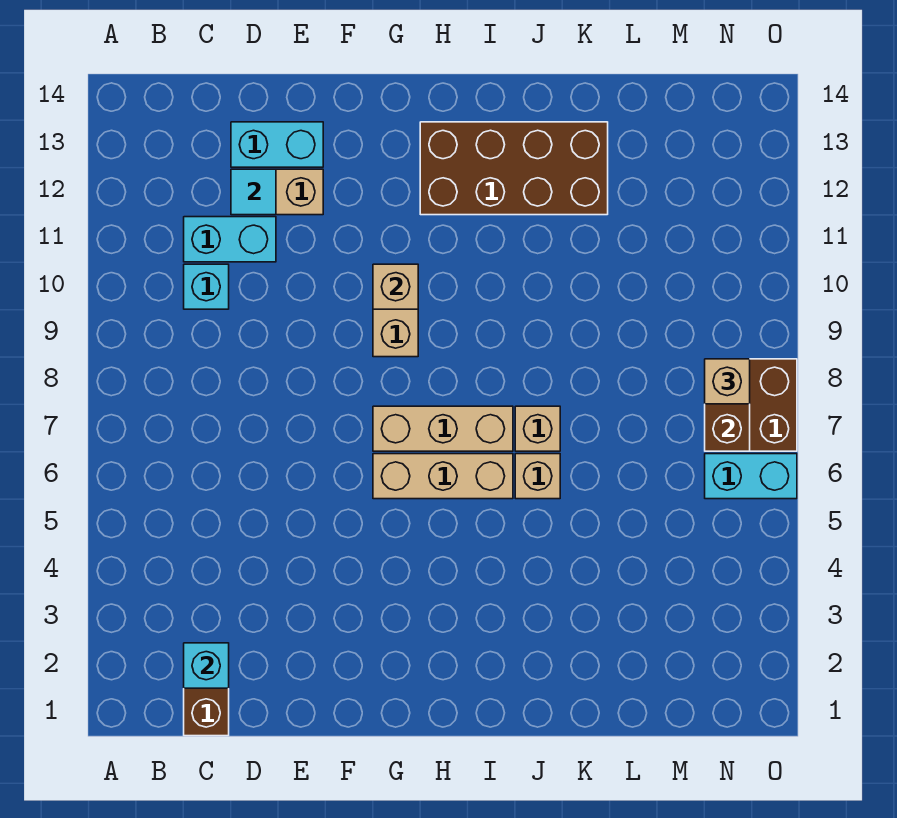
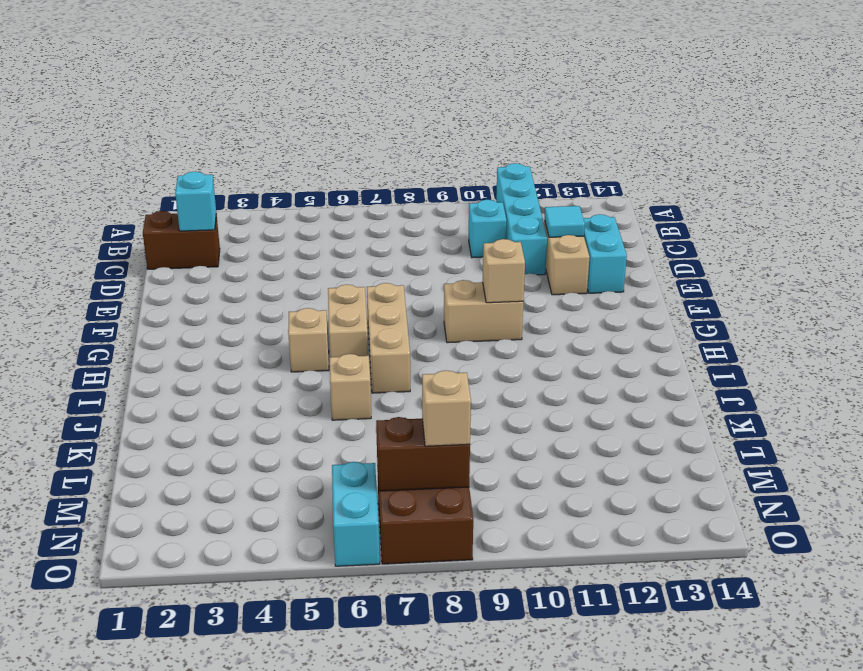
cyan brick C11:D11 level 1 -> cyan brick A11:D11 level 1
tan brick G6:I6 level 1 -> tan brick G6:H6 level 1
brown brick H12:K13 level 1 -> none
tan brick J7 level 1 -> tan brick H5 level 1

